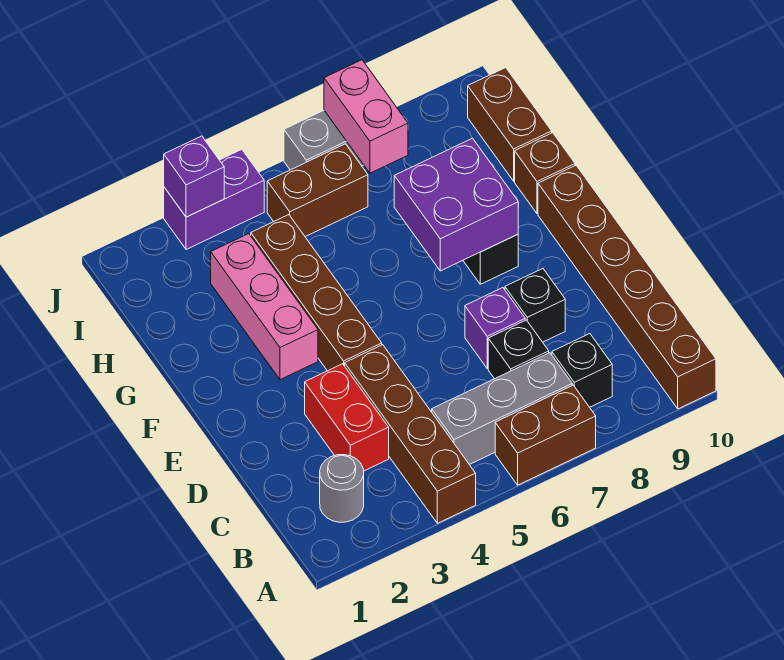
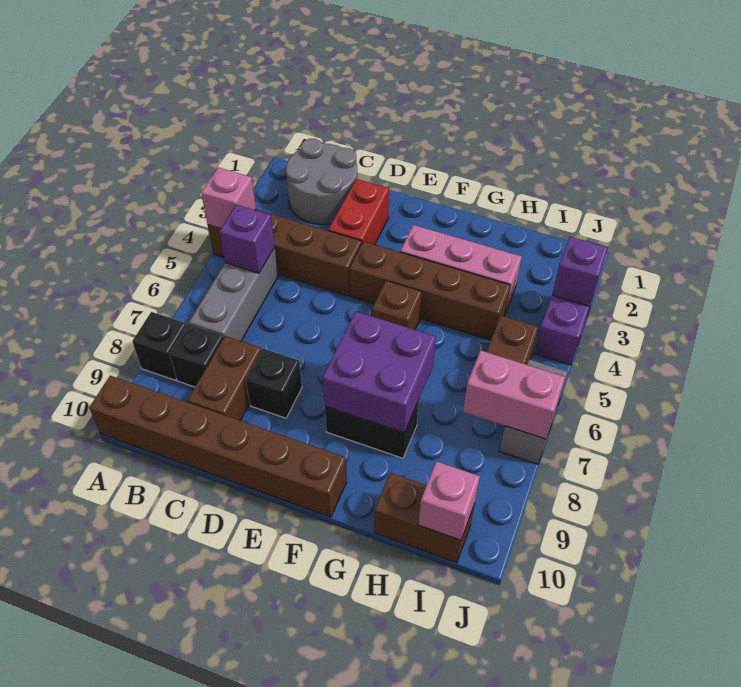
none -> pink brick A4 level 2
brown brick A6:A7 level 1 -> brown brick C8:C9 level 1
grey round brick B2 level 1 -> grey round brick B1:C2 level 1
red brick C3:D3 level 1 -> red brick D2:D3 level 1
black brick C7 level 1 -> black brick A8 level 1
purple brick D7 level 1 -> purple brick B5 level 2
brown brick G10 level 1 -> brown brick F5 level 1
none -> pink brick I10 level 2

